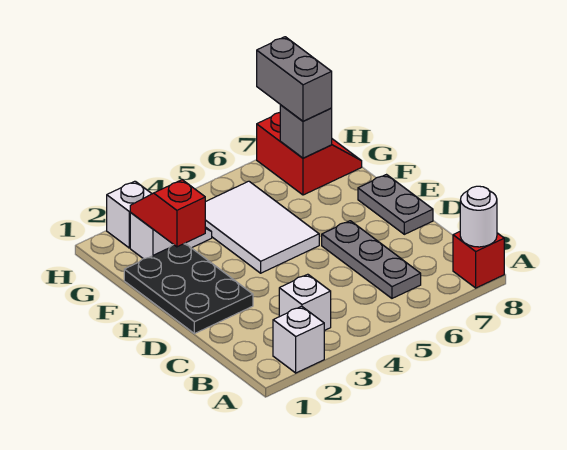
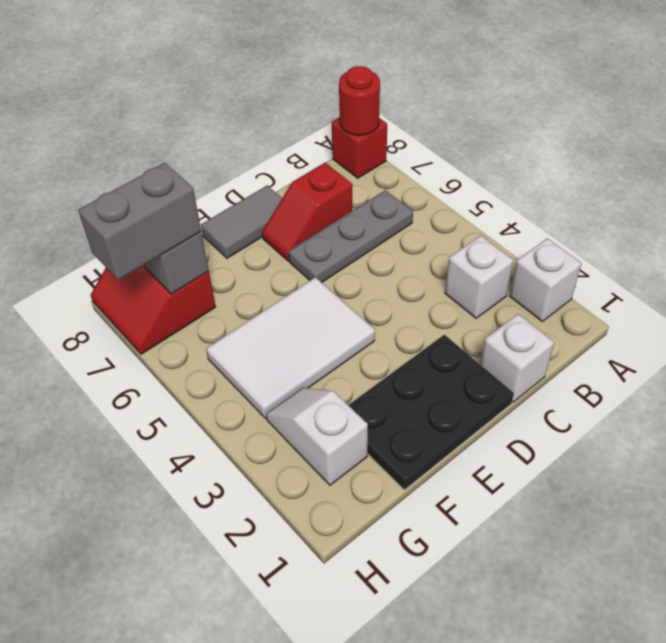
white round brick A8 level 2 -> red round brick A8 level 2
grey plate D8:E8 level 1 -> grey tile D8:E8 level 1
red slope F2:G2 level 2 top F -> red slope C7:D7 level 1 top C
red slope G7:H8 level 1 top 7 -> red slope G7:H8 level 1 top G
white brick H2 level 1 -> white brick C1 level 1

